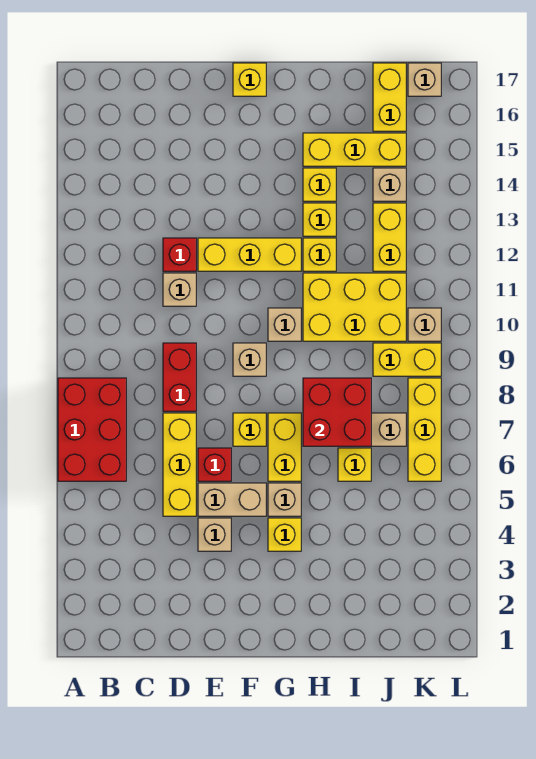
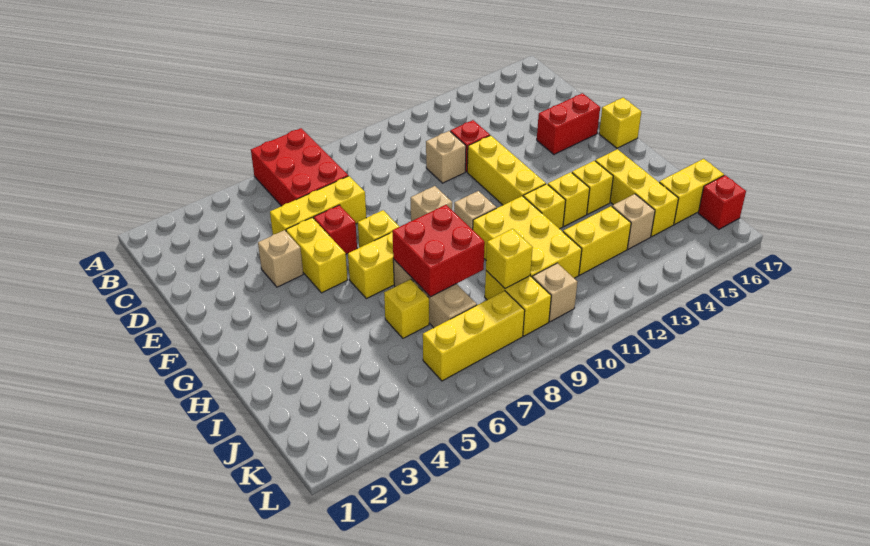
red brick A6:B8 level 1 -> red brick A6:C7 level 1
red brick D8:D9 level 1 -> red brick E15:E16 level 1
tan brick E5:F5 level 1 -> yellow brick E5:F5 level 1
yellow brick G4 level 1 -> yellow brick J9 level 2
tan brick G5 level 1 -> none
tan brick K17 level 1 -> red brick K17 level 1

